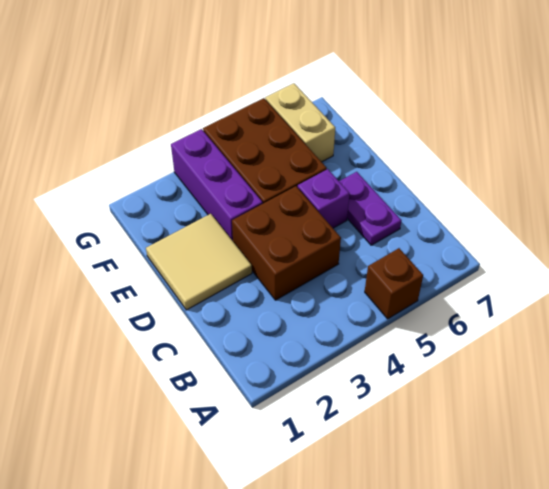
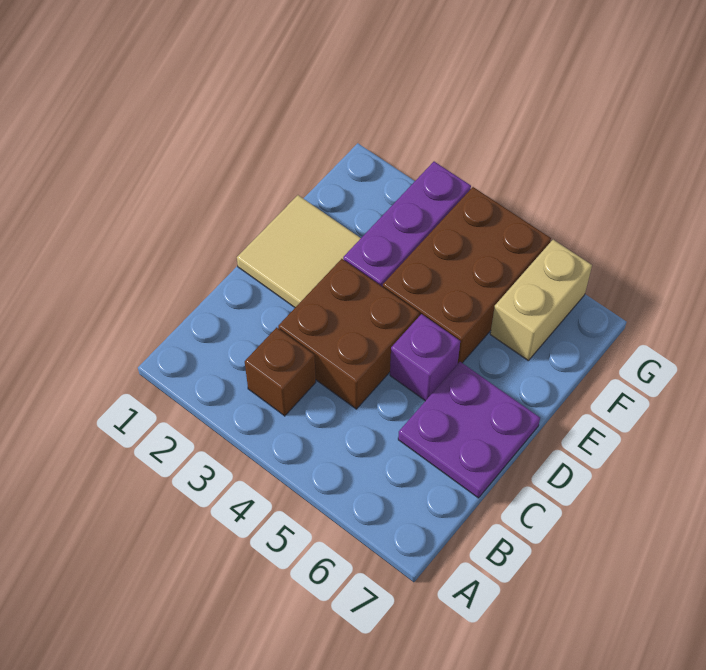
brown brick A5 level 1 -> brown brick B3 level 1
purple plate C6:D6 level 1 -> purple plate C6:D7 level 1

